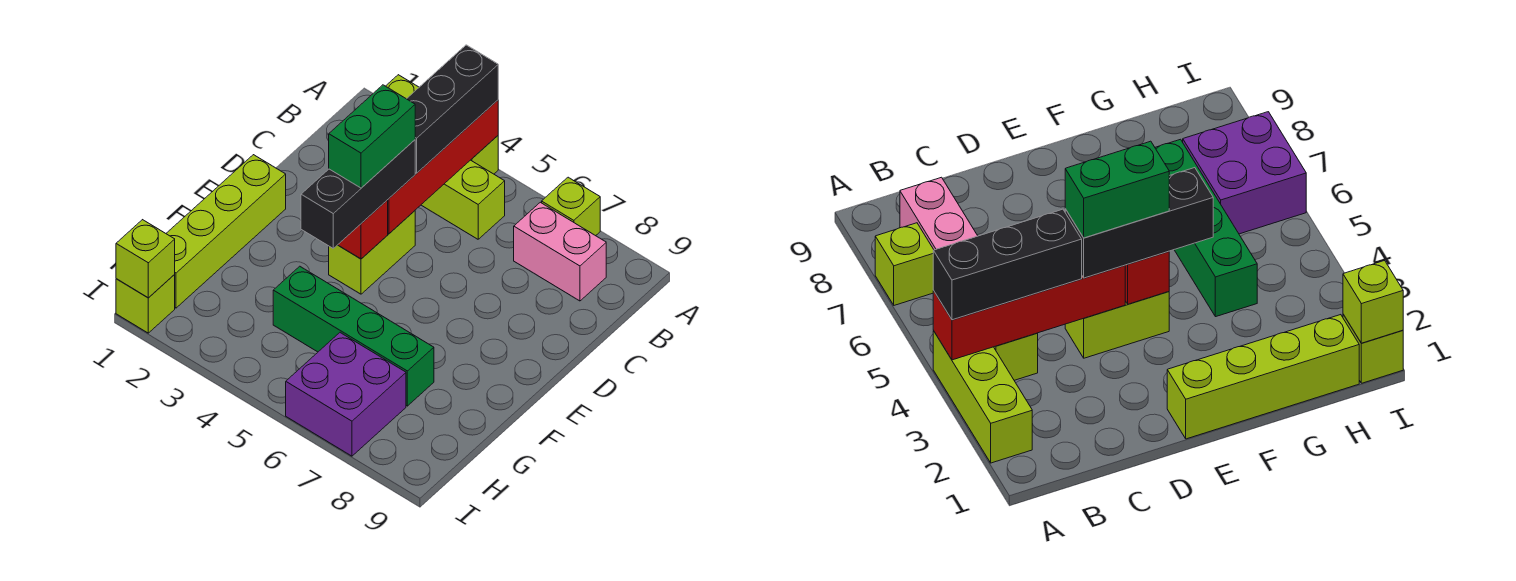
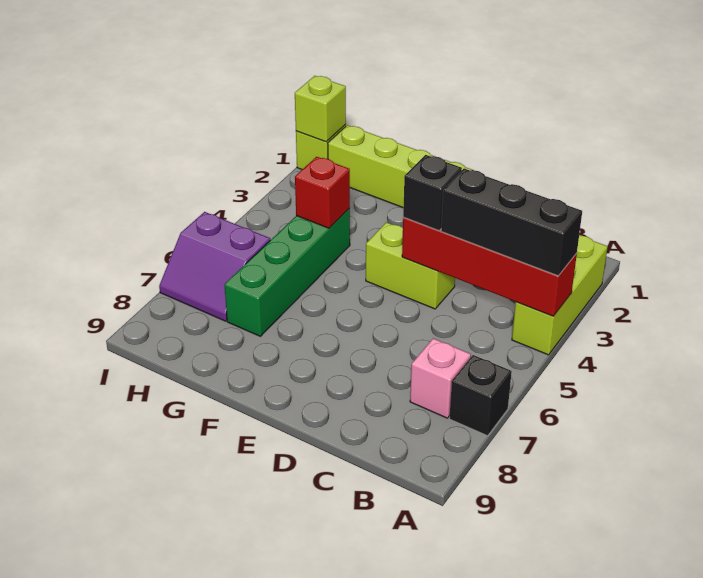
lime brick A7 level 1 -> black brick A7 level 1
lime brick B4:B5 level 1 -> none
pink brick B7:B8 level 1 -> pink brick B7 level 1
black brick D4:F4 level 3 -> black brick D4 level 3
green brick D4:E4 level 4 -> none
red brick E4 level 2 -> red brick G4 level 2
purple brick H6:I7 level 1 -> purple slope H6:I7 level 1 top 6

